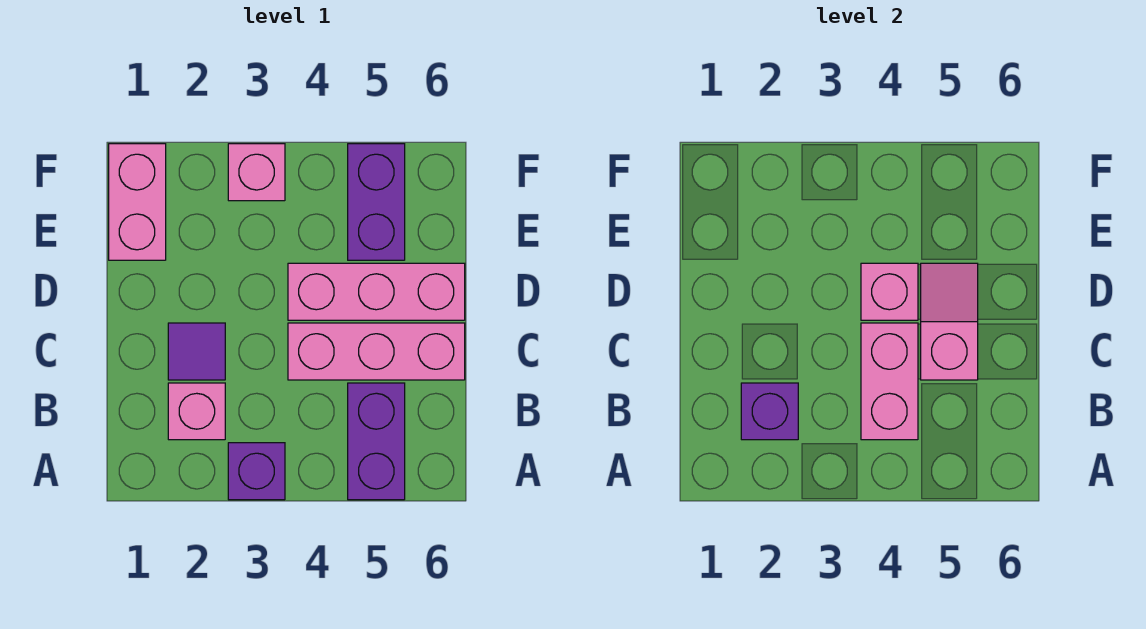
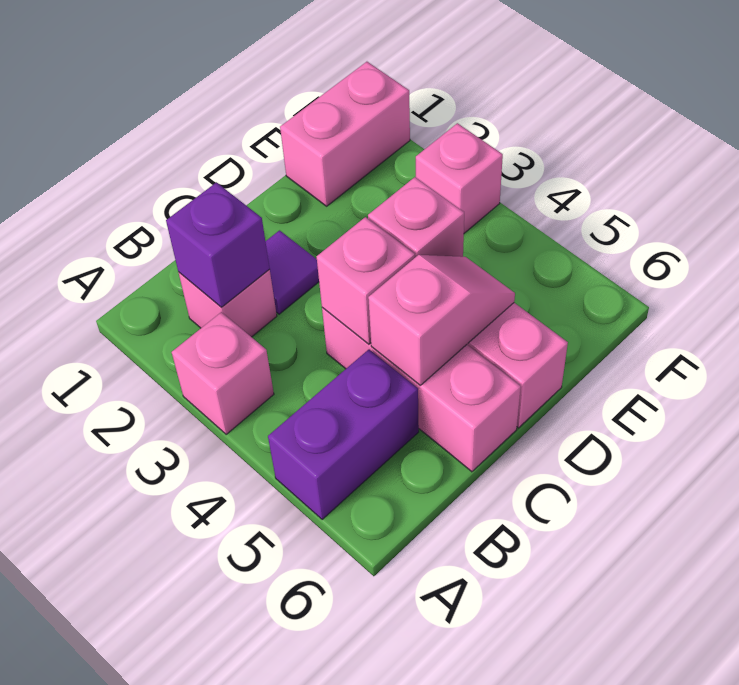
purple brick A3 level 1 -> pink brick A3 level 1
pink brick B4:C4 level 2 -> pink brick C4 level 2
purple brick E5:F5 level 1 -> none

